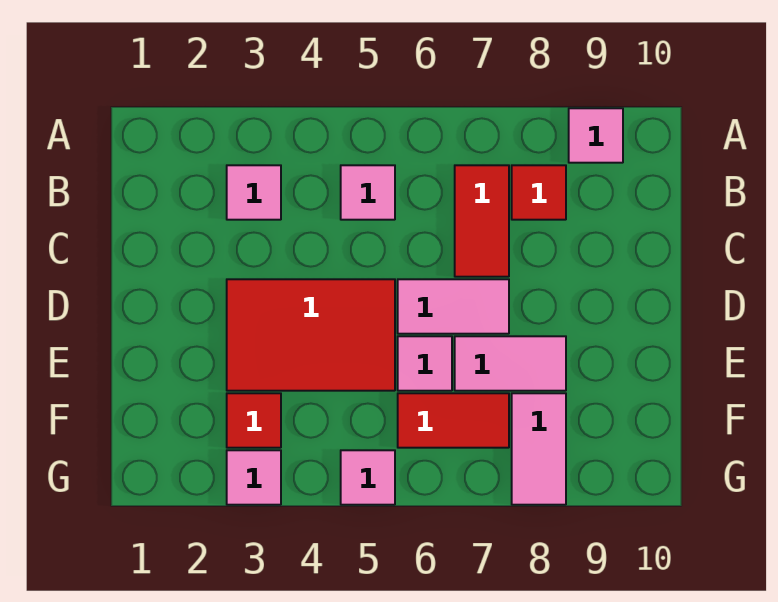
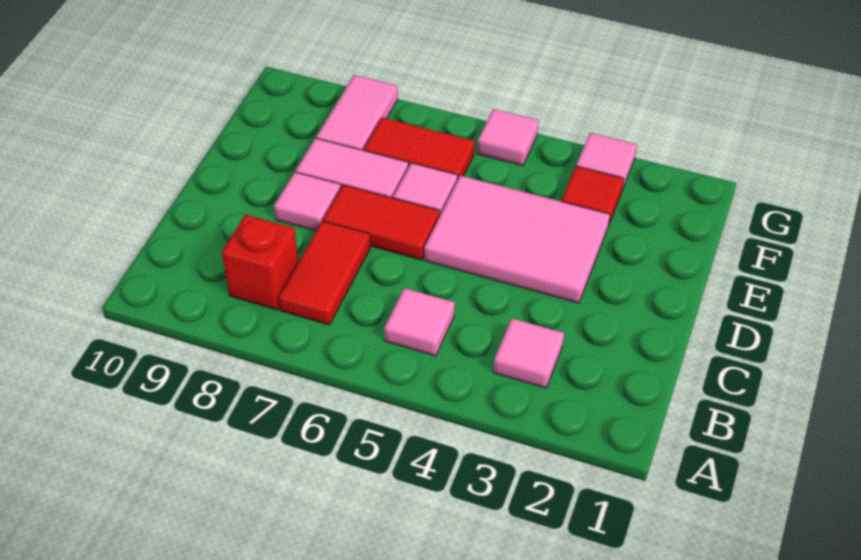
pink tile A9 level 1 -> pink tile D8 level 1
red tile B8 level 1 -> red brick B8 level 1
red tile D3:E5 level 1 -> pink tile D3:E5 level 1
pink tile D6:D7 level 1 -> red tile D6:D7 level 1

